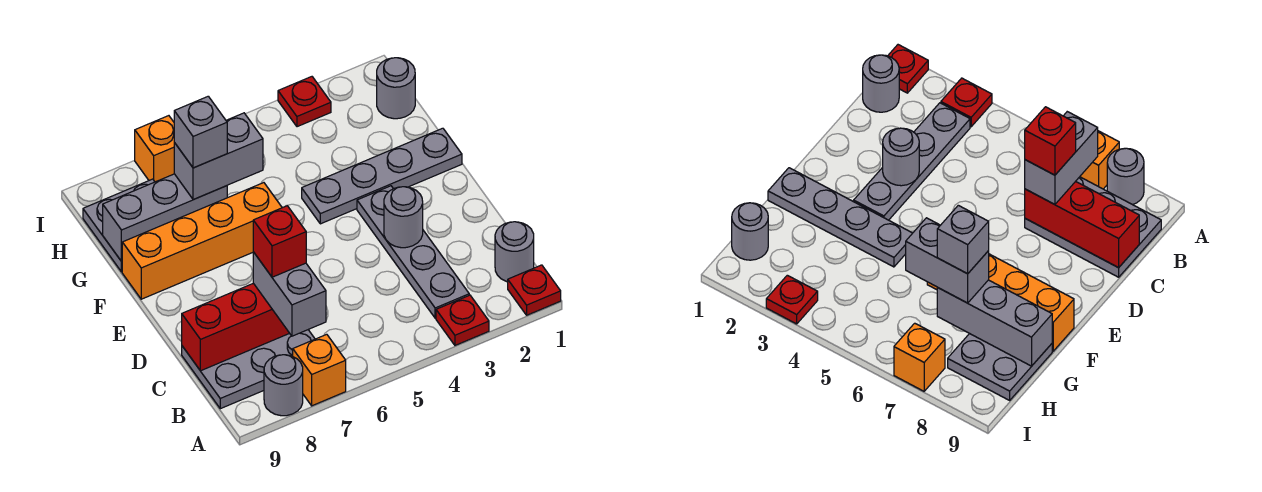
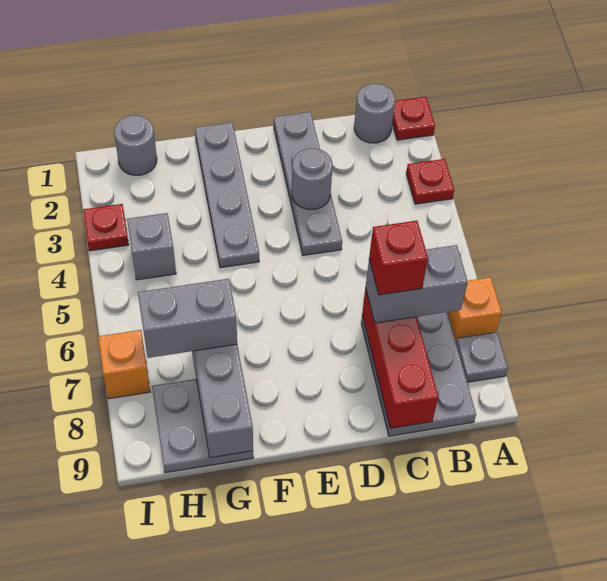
grey round brick A8 level 1 -> grey plate A8 level 1
grey plate B3:E3 level 1 -> grey plate D1:D4 level 1
orange brick F6:F9 level 1 -> none
grey brick G6:G7 level 3 -> grey brick G7:H7 level 3
grey brick G7 level 4 -> grey brick H4 level 1

